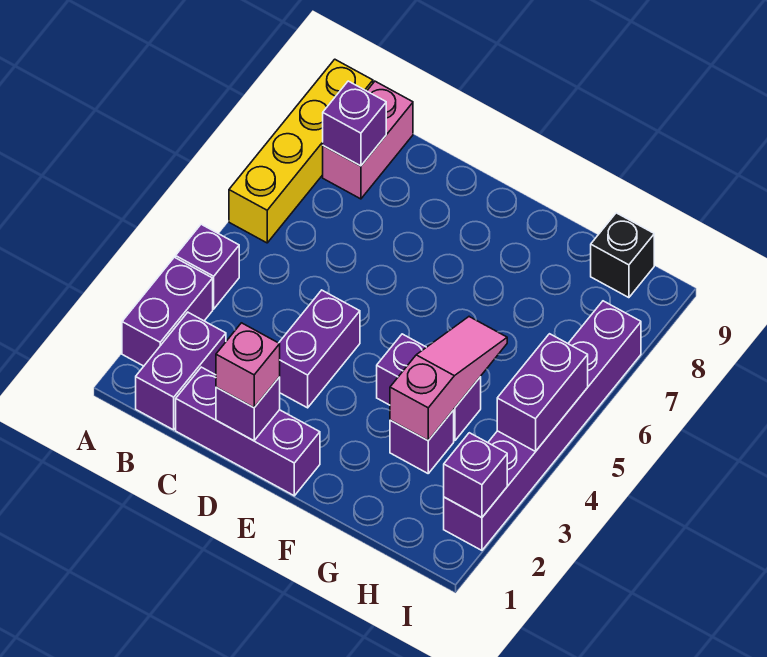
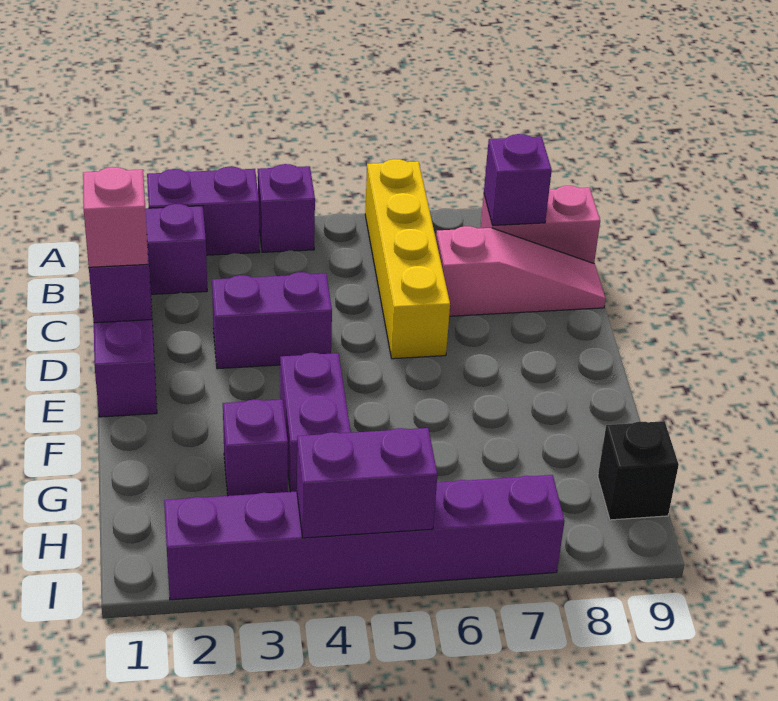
yellow brick A6:A9 level 1 -> yellow brick A6:D6 level 1
pink slope G3:G5 level 2 top 3 -> pink slope C7:C9 level 1 top 7
purple brick I2 level 2 -> none

